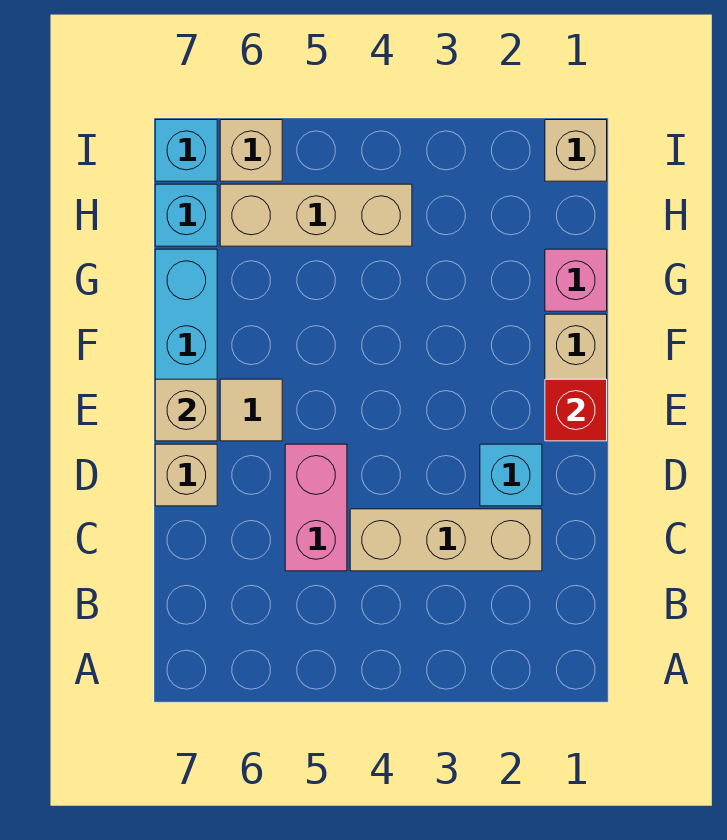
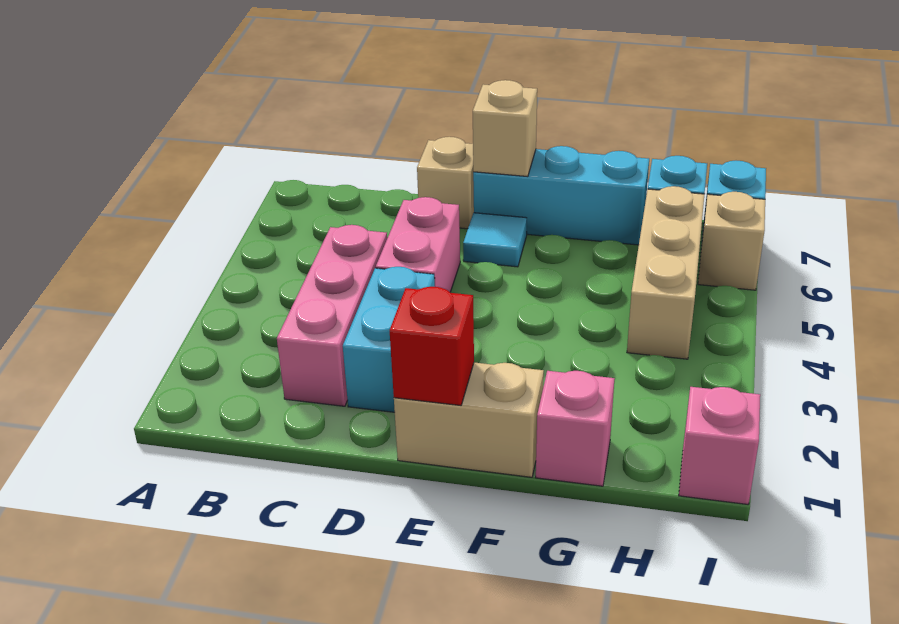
tan brick C2:C4 level 1 -> pink brick C2:C4 level 1
pink brick C5:D5 level 1 -> pink brick D4:D5 level 1
cyan brick D2 level 1 -> cyan brick D2:D3 level 1
tan tile E6 level 1 -> cyan tile E6 level 1
tan brick I1 level 1 -> pink brick I1 level 1

